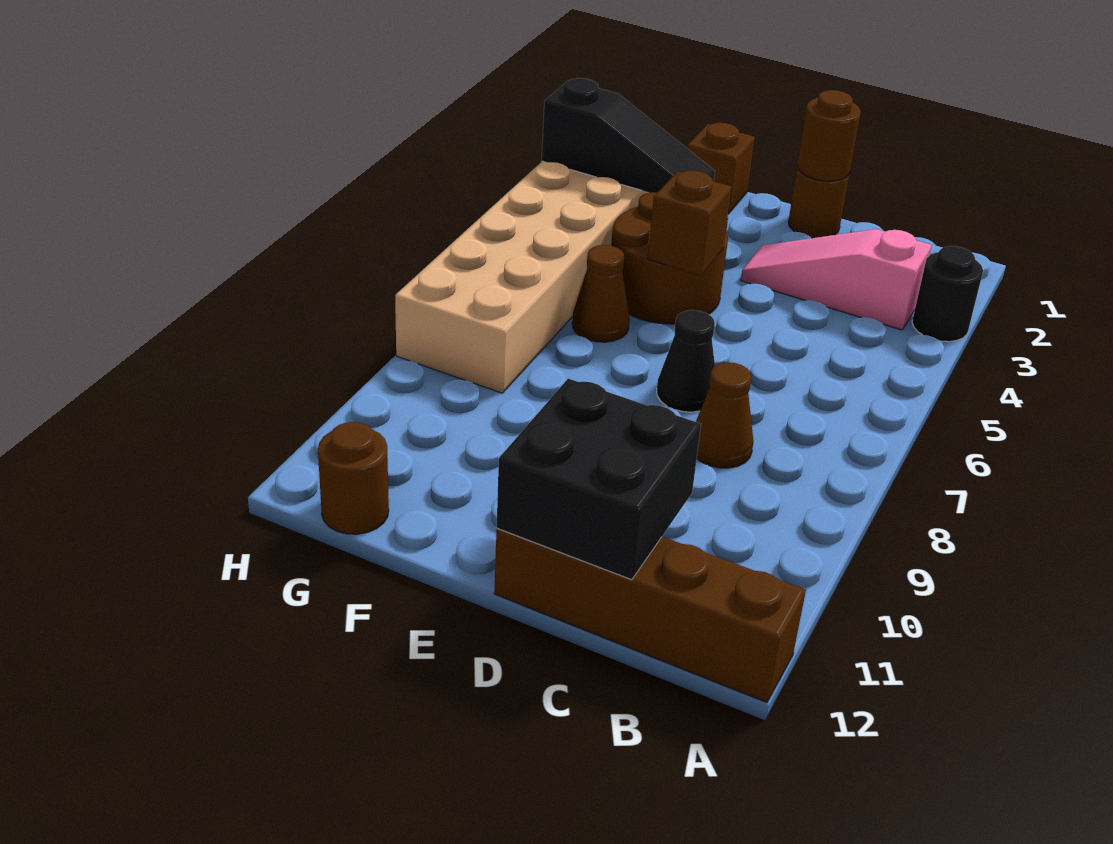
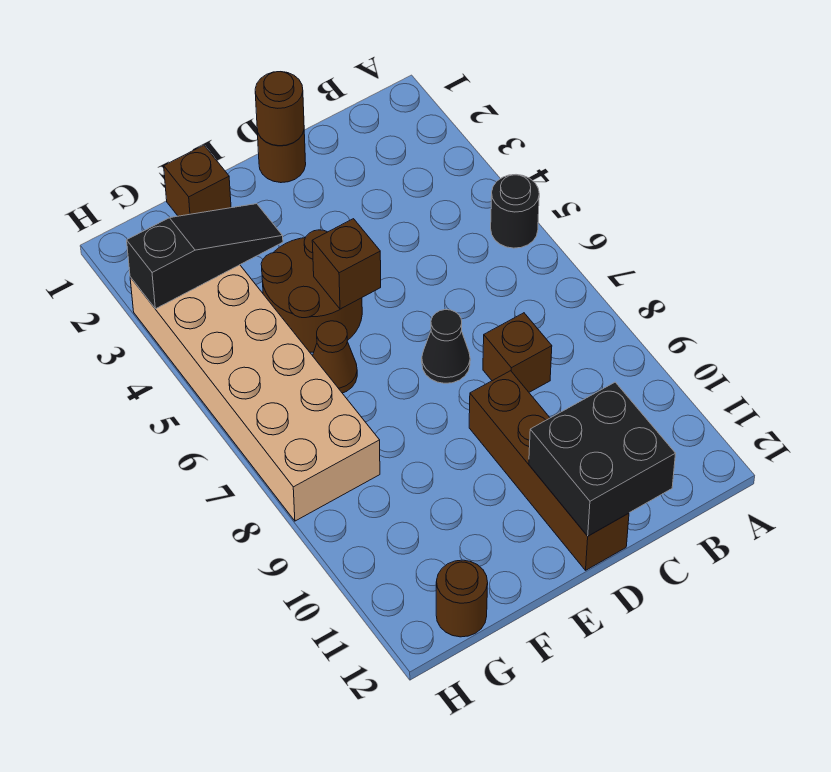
black round brick A3 level 1 -> black round brick A5 level 1
brown brick A12:D12 level 1 -> brown brick D9:D12 level 1
pink slope B3:D3 level 1 top B -> none
brown cone C8 level 1 -> brown brick C8 level 1

